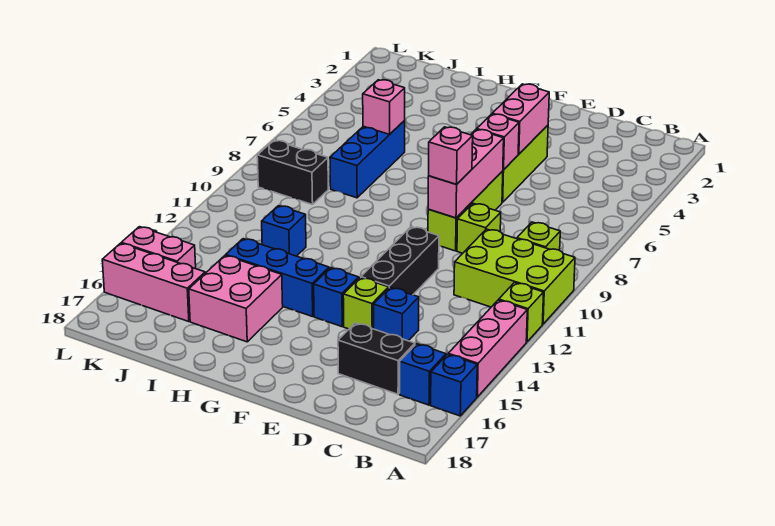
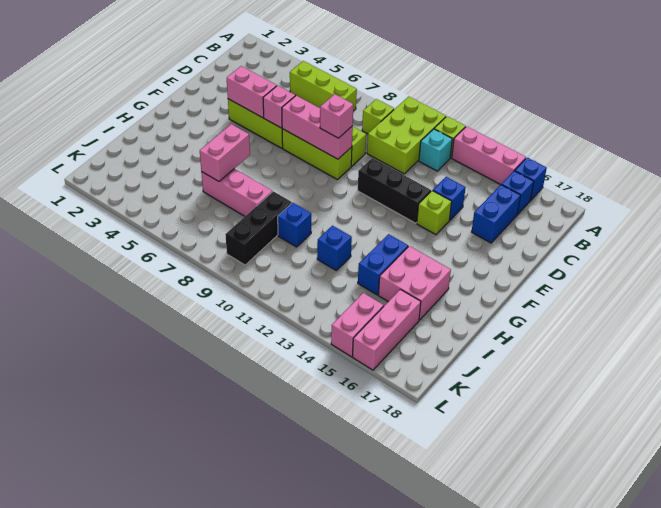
none -> lime brick B5:B7 level 1
none -> cyan brick B12 level 1
black brick C16:D16 level 1 -> blue brick C16:D16 level 1
blue brick F14 level 1 -> blue brick I10 level 1
blue brick G14:I14 level 1 -> blue brick H14:I14 level 1
blue brick I6:I8 level 1 -> pink brick I6:I8 level 1
pink brick I6 level 2 -> pink brick H6:I6 level 2
black brick J9:K9 level 1 -> black brick I9:K9 level 1

